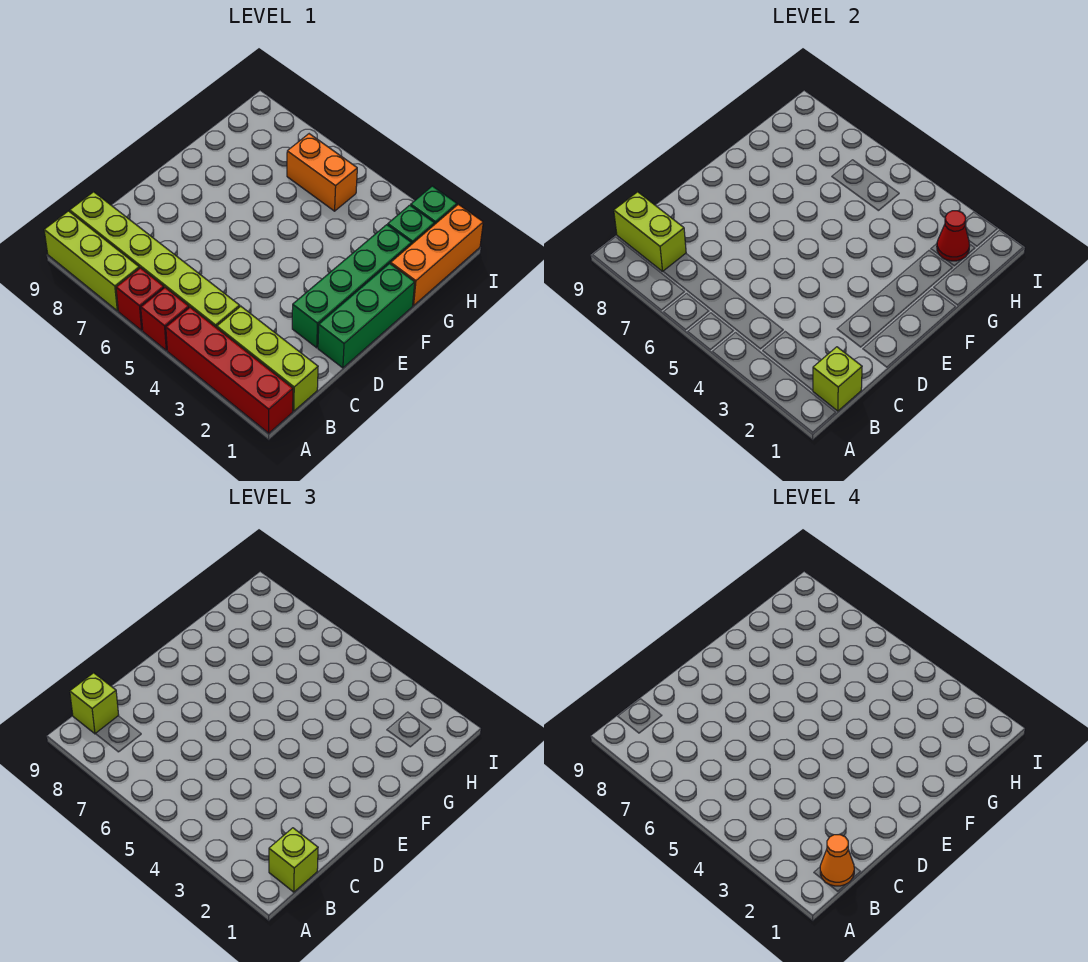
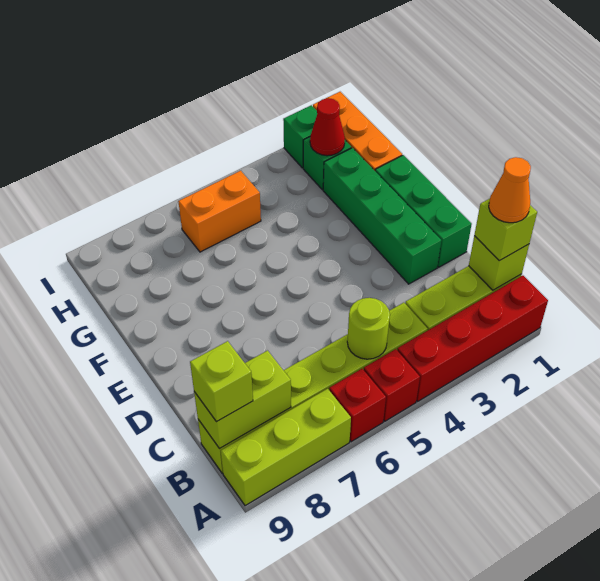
none -> lime round brick B5 level 2

